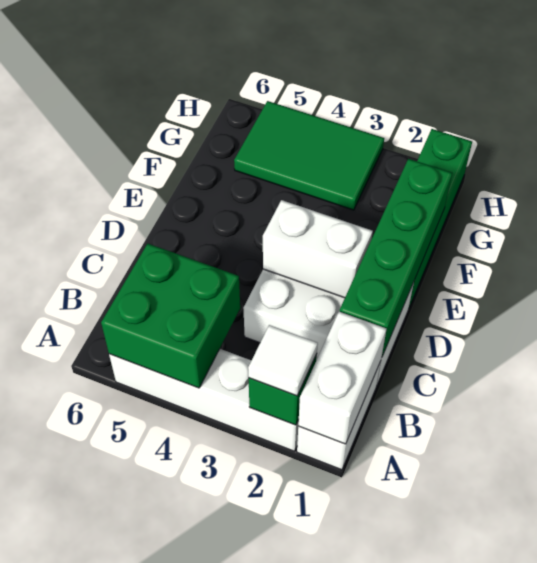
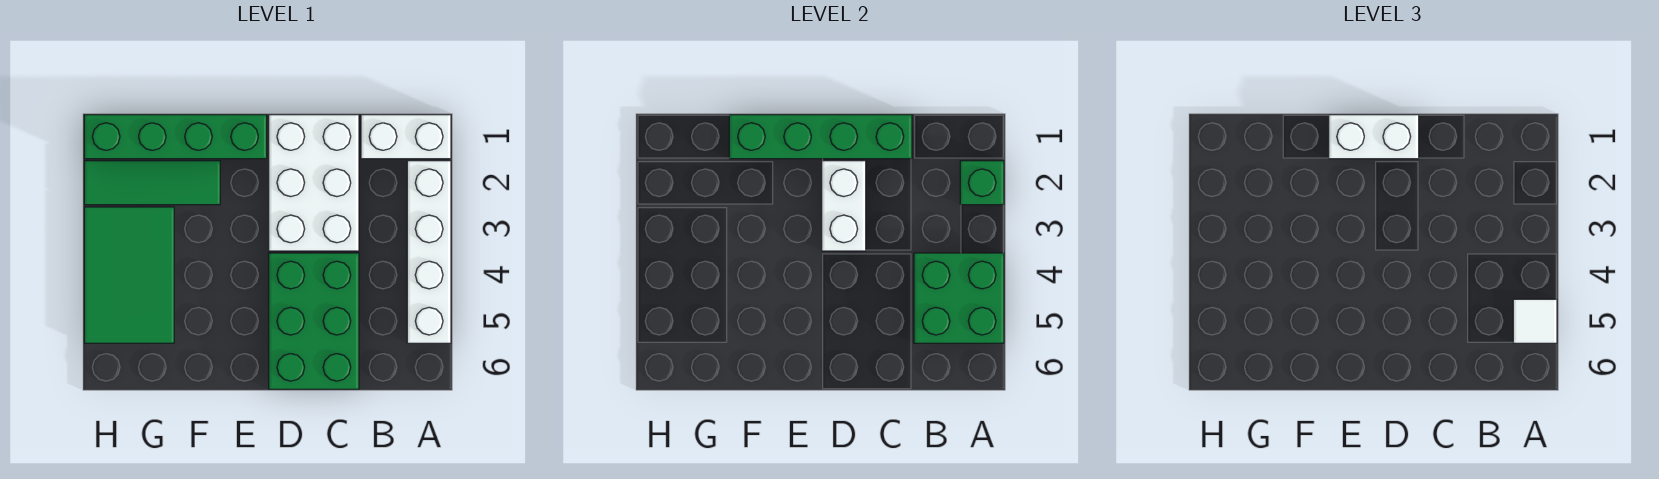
white brick A1:B1 level 2 -> white brick D1:E1 level 3
white tile A2 level 3 -> white tile A5 level 3
none -> green brick C4:D6 level 1
none -> green tile F2:H2 level 1

